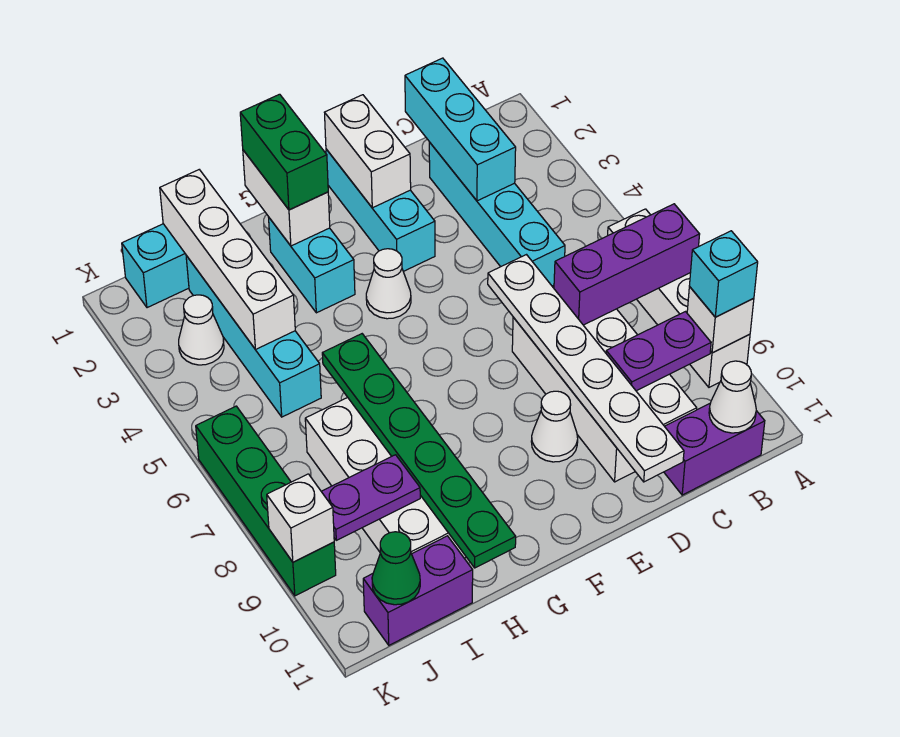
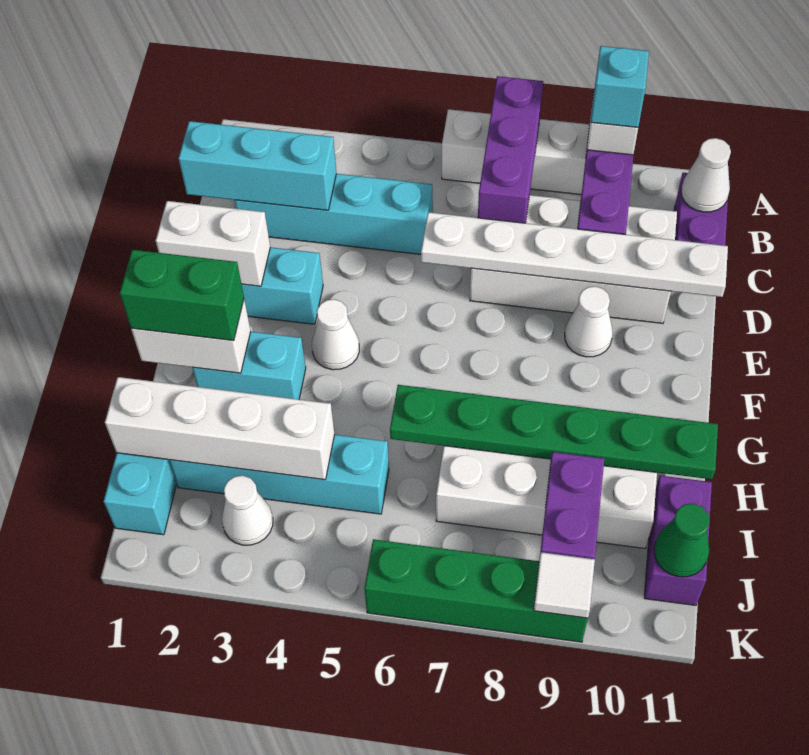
white brick K9 level 2 -> white tile K9 level 2

